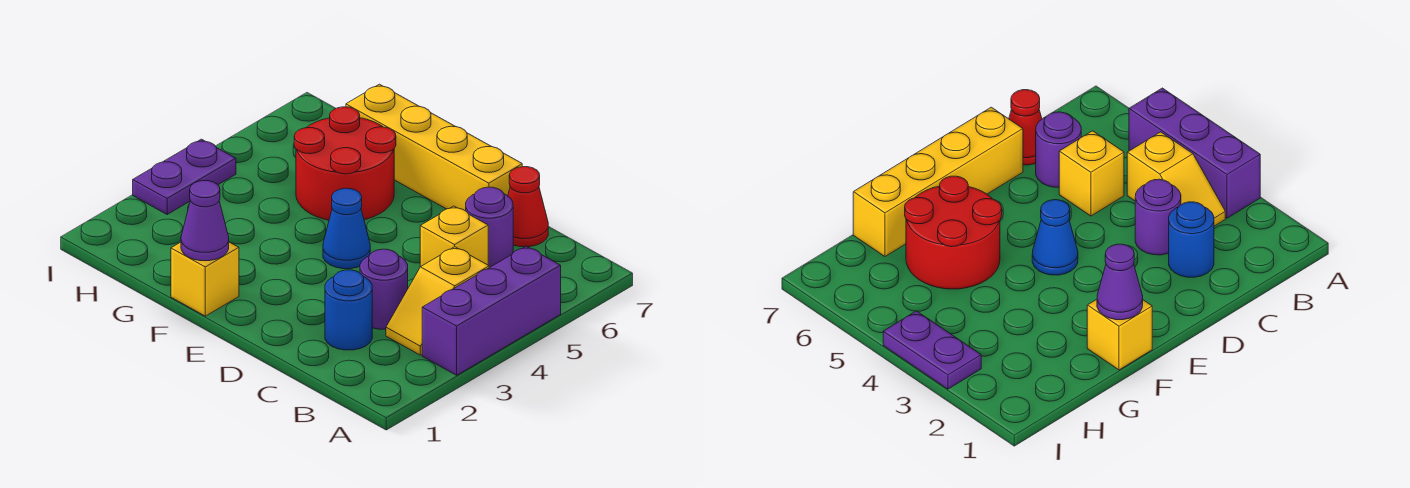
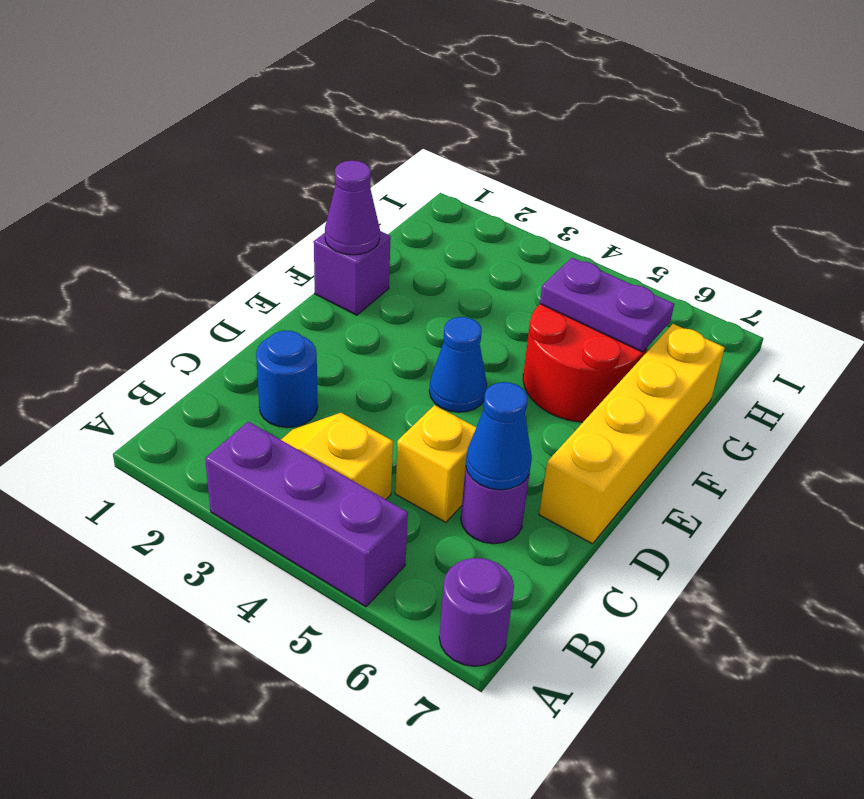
purple round brick C3 level 1 -> purple round brick A7 level 1
none -> blue cone C6 level 2
red cone C7 level 1 -> none
yellow brick F1 level 1 -> purple brick F1 level 1
purple plate I3:I4 level 1 -> purple plate G5:G6 level 2

